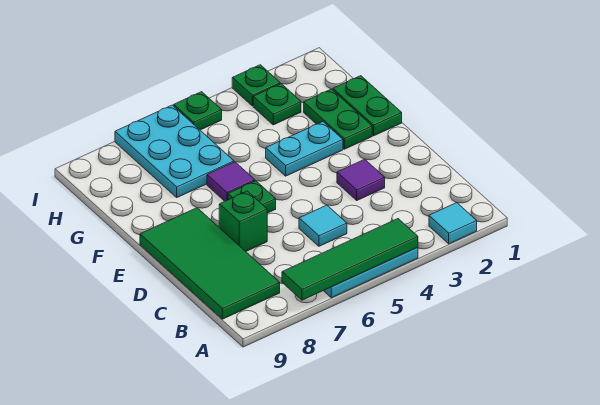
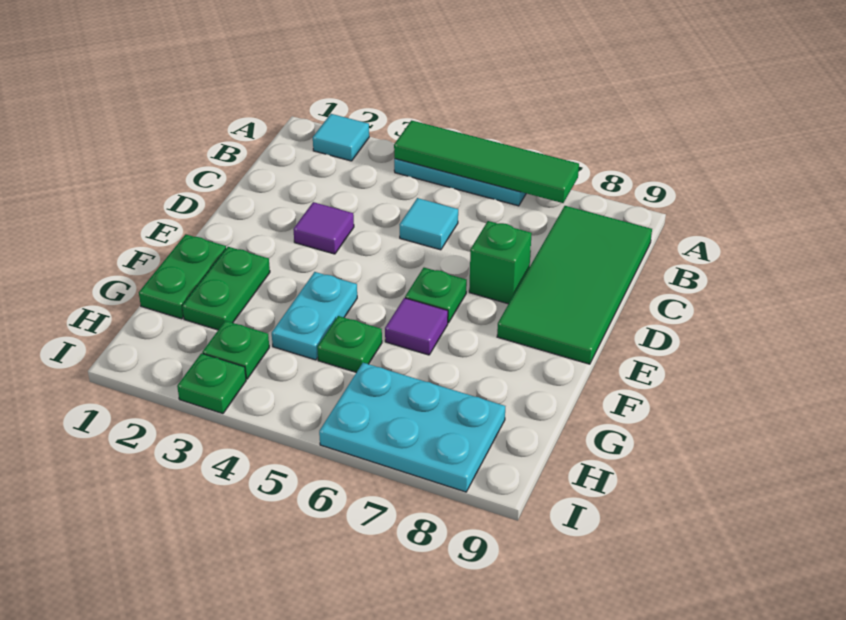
cyan plate F3:F4 level 1 -> cyan plate F4:G4 level 1
cyan plate G6:I7 level 1 -> cyan plate H6:I8 level 1
green plate I5 level 1 -> green plate G5 level 1

